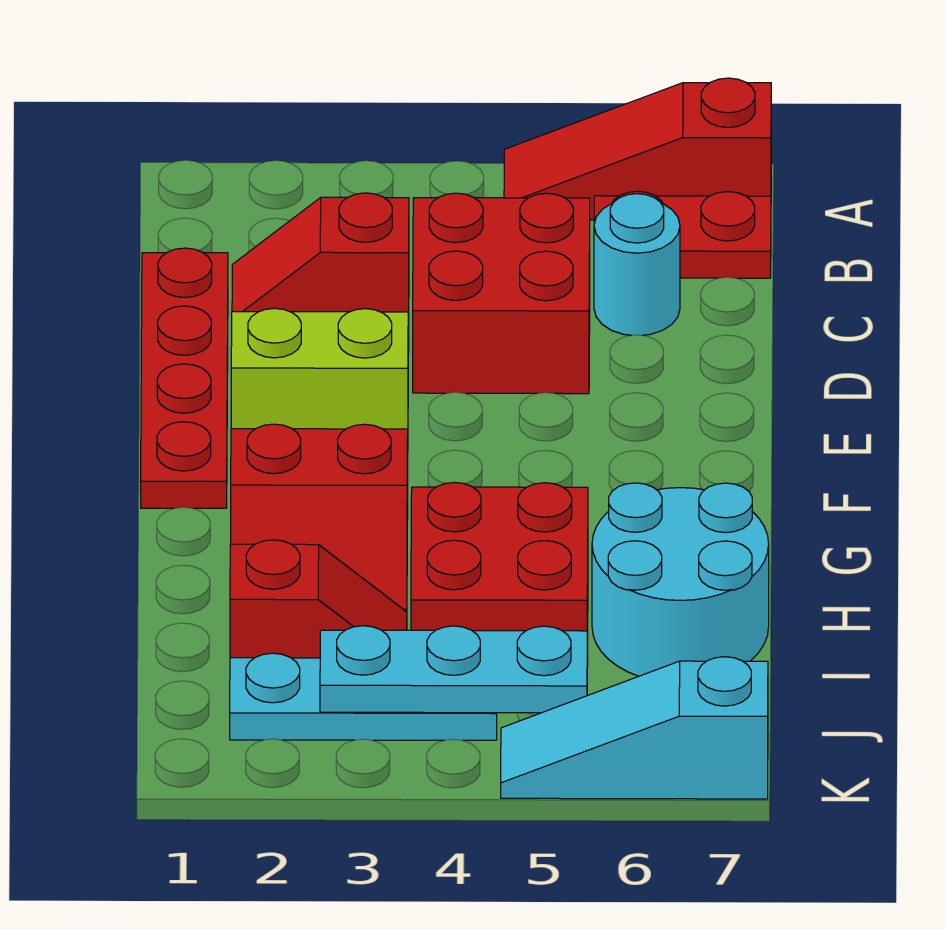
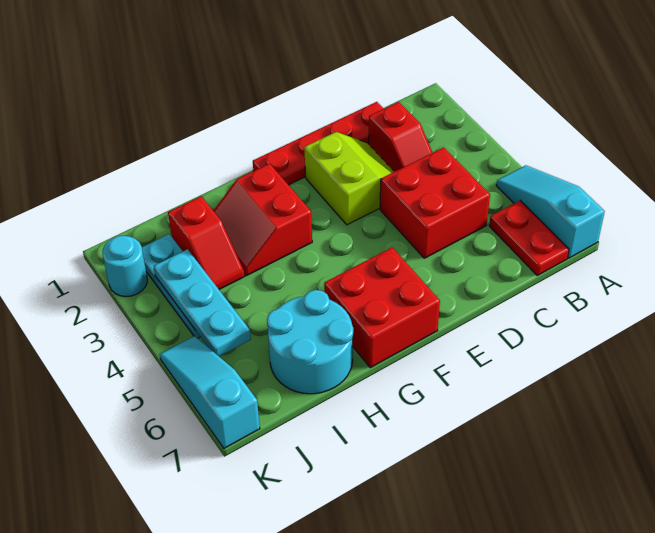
red slope A5:A7 level 1 top 7 -> cyan slope A5:A7 level 1 top 7
red slope C2:C3 level 1 top 3 -> red slope C2:C3 level 1 top 2
cyan round brick C6 level 1 -> cyan round brick K2 level 1
red brick H4:I5 level 1 -> red brick F6:G7 level 1

